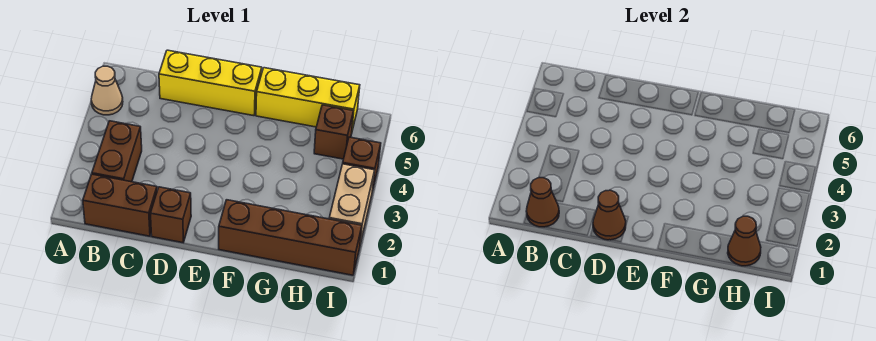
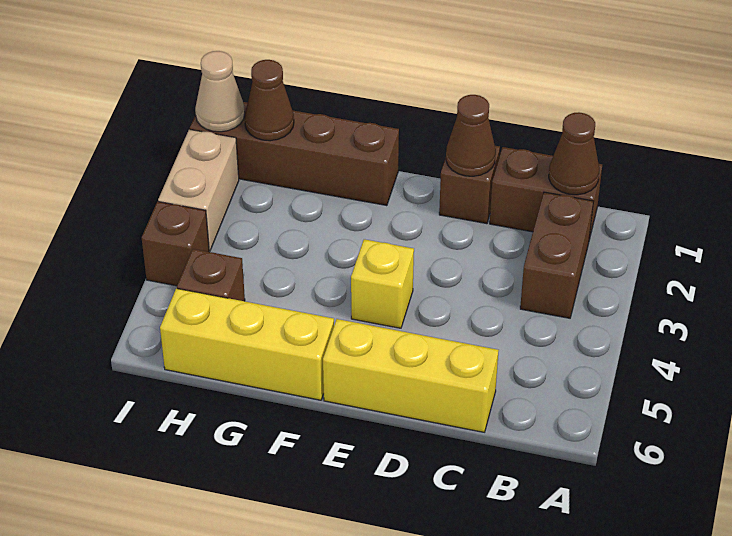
tan cone A5 level 1 -> tan cone I1 level 2
none -> yellow brick E4 level 1

